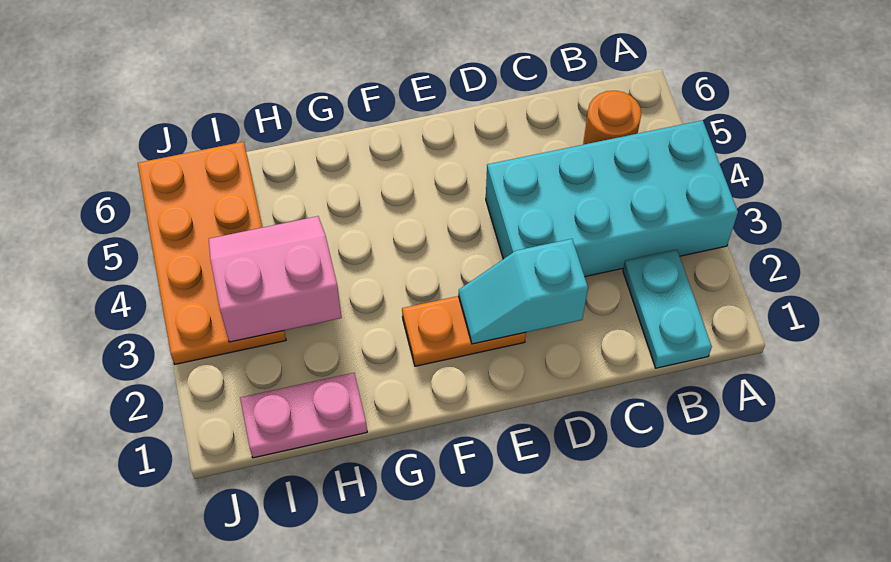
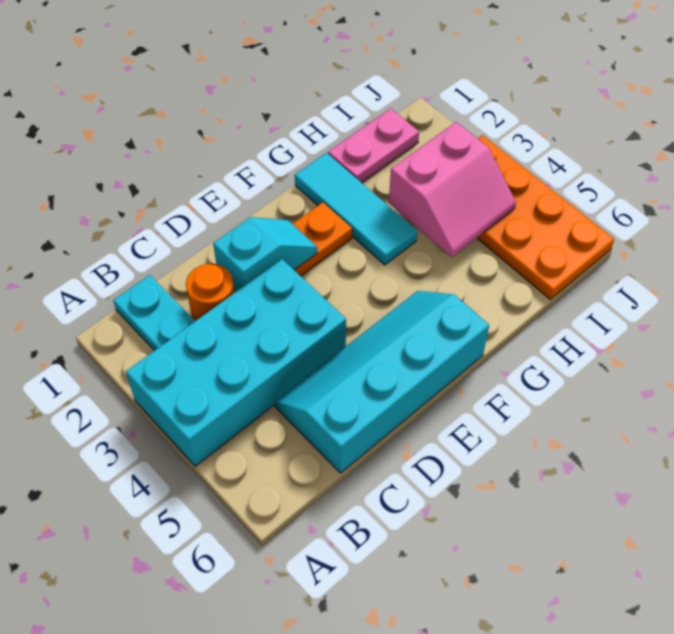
orange round brick B5 level 1 -> orange round brick C2 level 1
none -> cyan slope C5:F6 level 1 top 6
none -> cyan tile G1:G3 level 1

